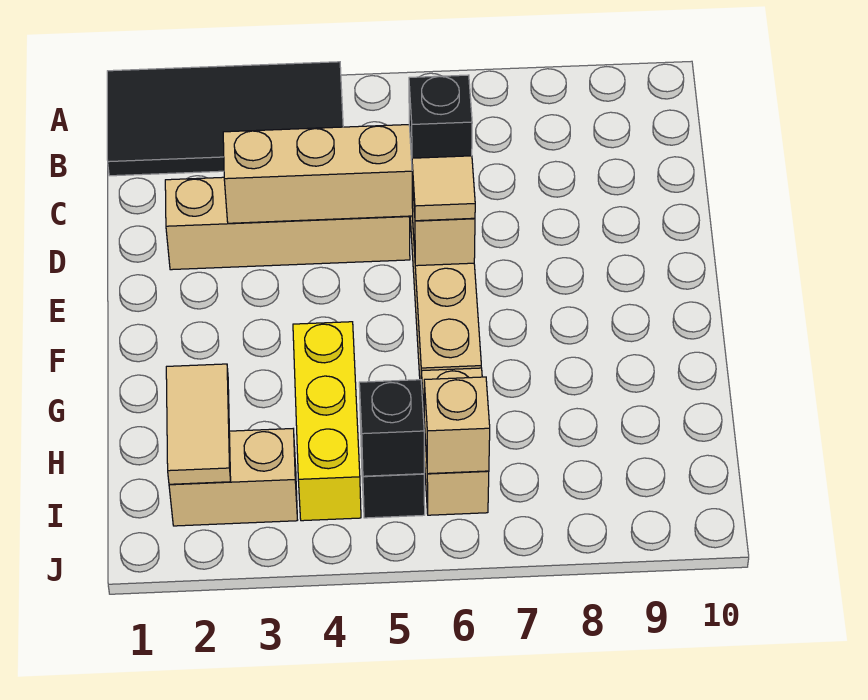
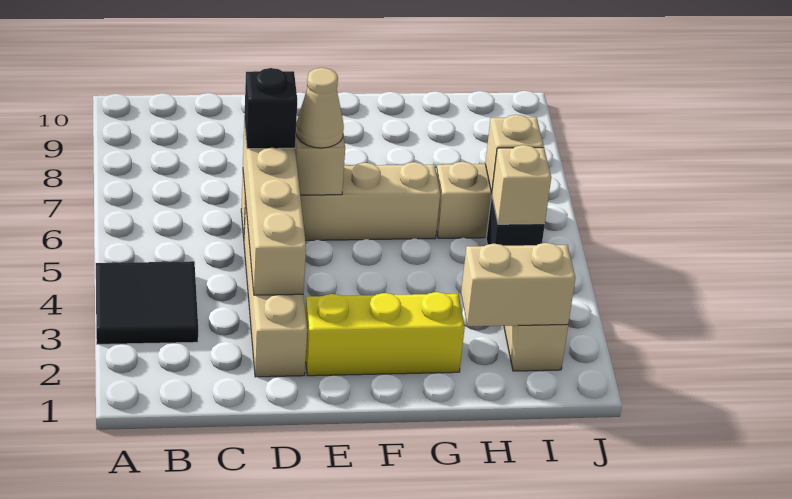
black tile A1:B4 level 1 -> black tile A3:B4 level 1
tan tile E6 level 3 -> tan cone E6 level 3
yellow brick G4:I4 level 1 -> yellow brick E2:G2 level 1
tan tile H2:I2 level 2 -> tan brick H2:I2 level 2
black brick I5 level 2 -> tan brick I5 level 2

